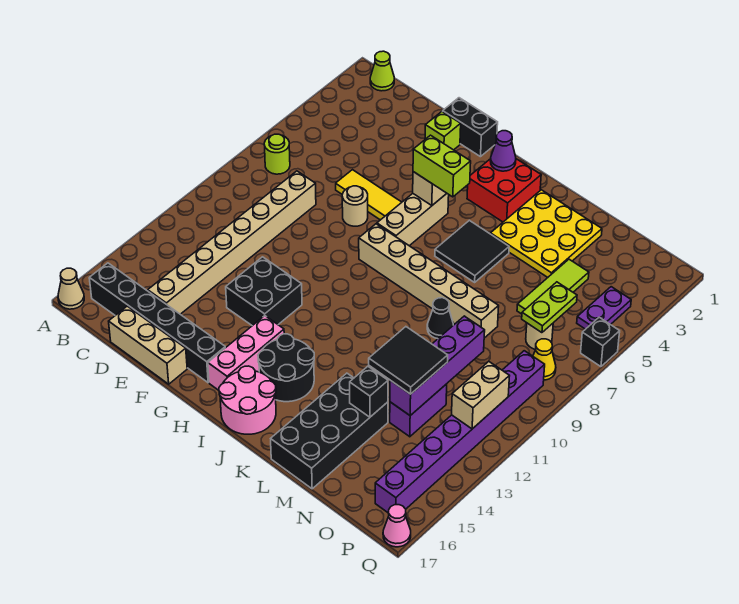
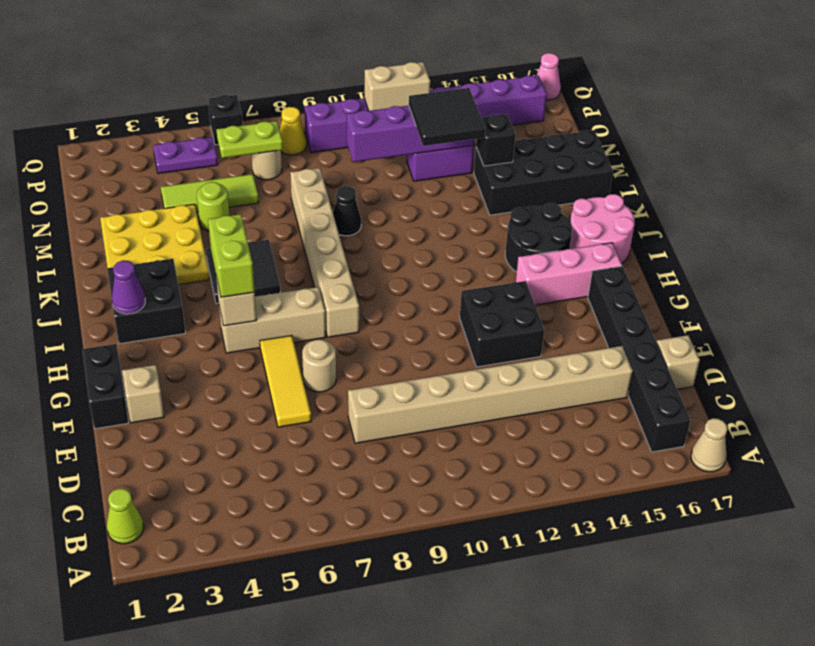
lime round brick B7 level 1 -> lime round brick M5 level 1
tan brick D17:F17 level 1 -> tan brick D17 level 1
lime brick F2 level 1 -> tan brick F2 level 1
red brick I2:J3 level 1 -> black brick I2:J3 level 1

